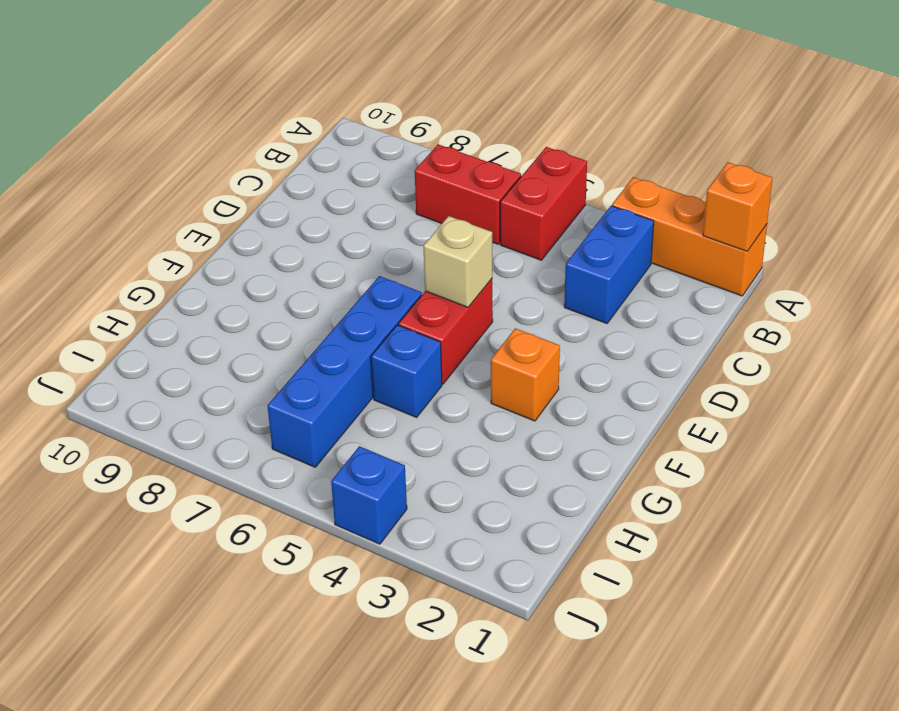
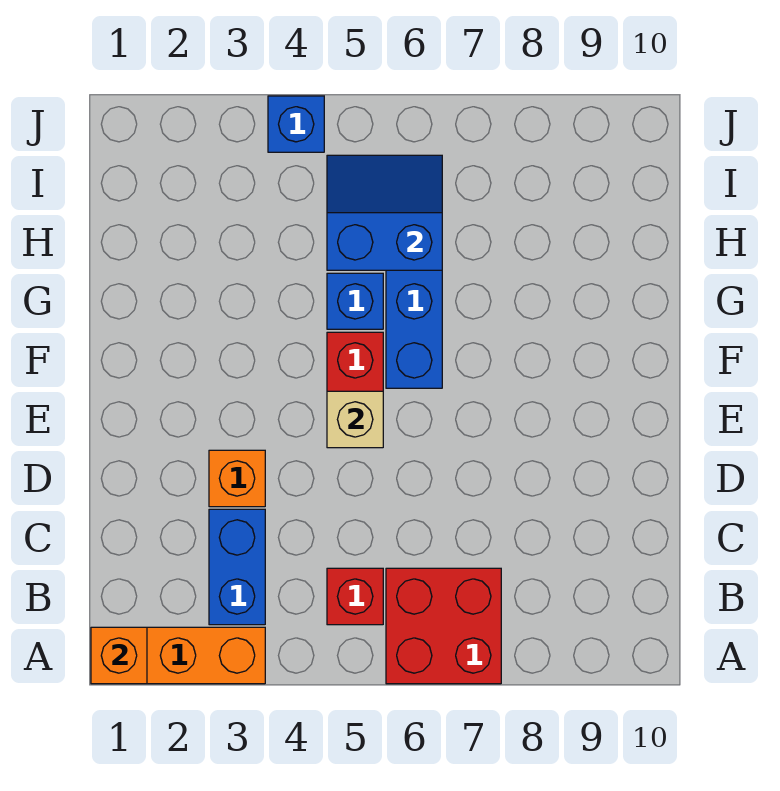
red brick A5:B5 level 1 -> red brick B5 level 1
red brick B6:B7 level 1 -> red brick A6:B7 level 1
orange brick F3 level 1 -> orange brick D3 level 1
none -> blue slope H5:I6 level 2 top H

